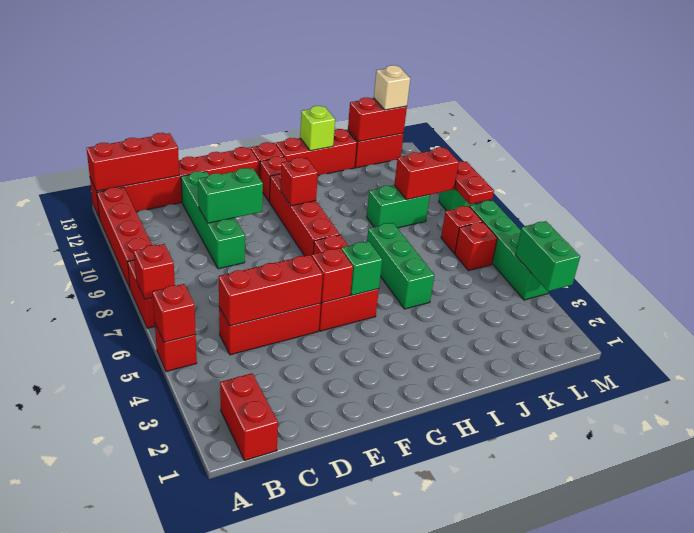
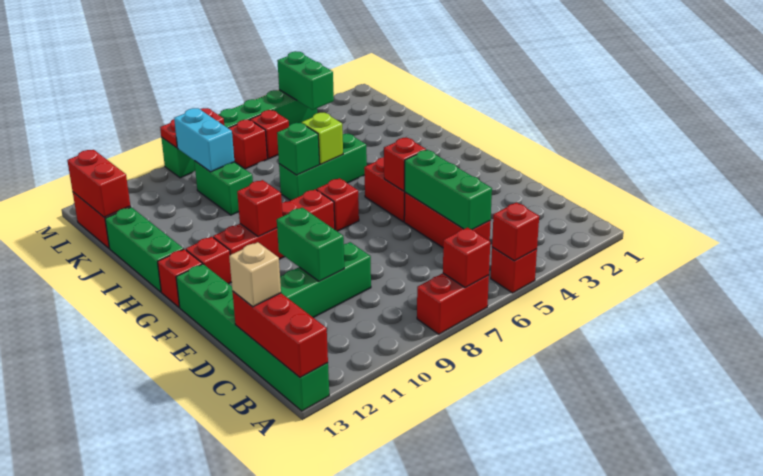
red brick A9:A12 level 1 -> none
red brick A13:F13 level 1 -> green brick A13:F13 level 1
red brick B1:B2 level 1 -> none
red brick C5:E5 level 2 -> green brick C5:E5 level 2
green brick G5 level 2 -> green brick I7 level 2
red brick H13:J13 level 1 -> green brick H13:J13 level 1
lime brick I13 level 2 -> lime brick I6 level 2
red brick K9:L9 level 2 -> cyan brick K9:L9 level 2
tan brick L13 level 3 -> tan brick C13 level 3
green brick M3:M4 level 2 -> green brick L4:M4 level 2

